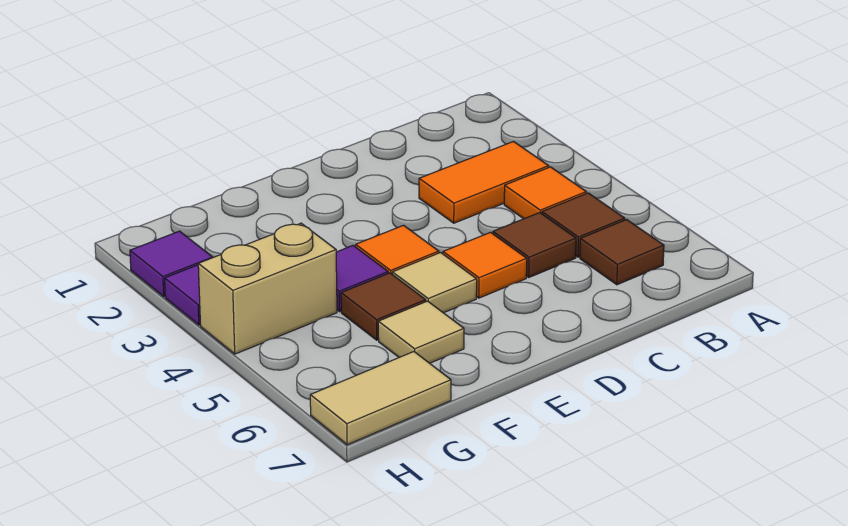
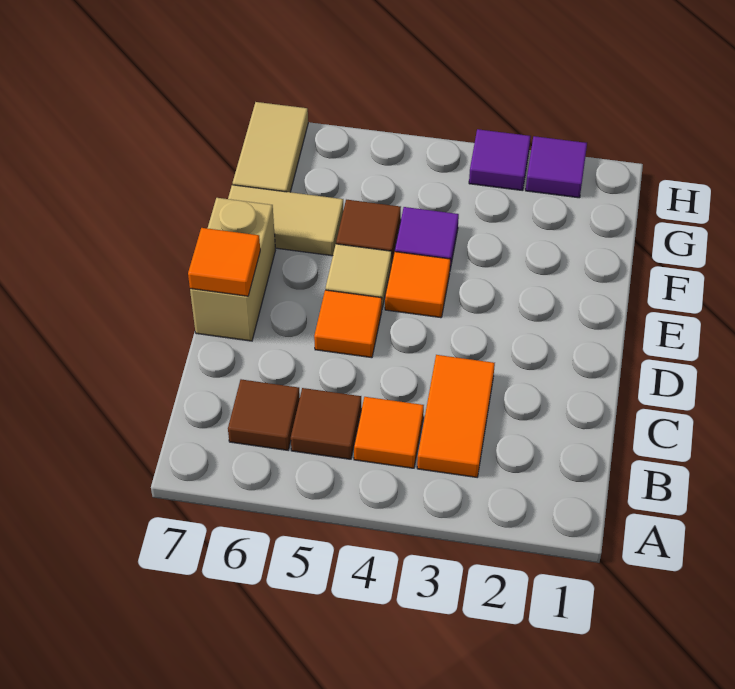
brown tile C5 level 1 -> none
none -> orange tile D7 level 2
tan tile F6 level 1 -> tan tile F6:F7 level 1
tan brick G4:H4 level 1 -> tan brick D7:E7 level 1

